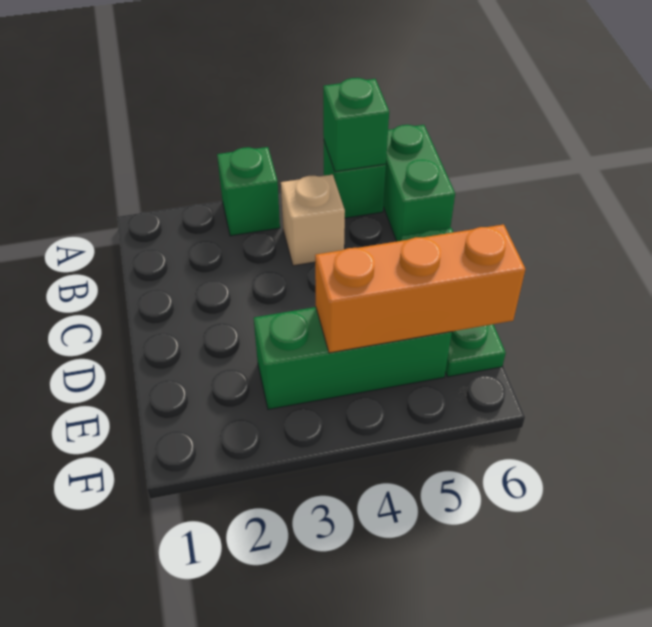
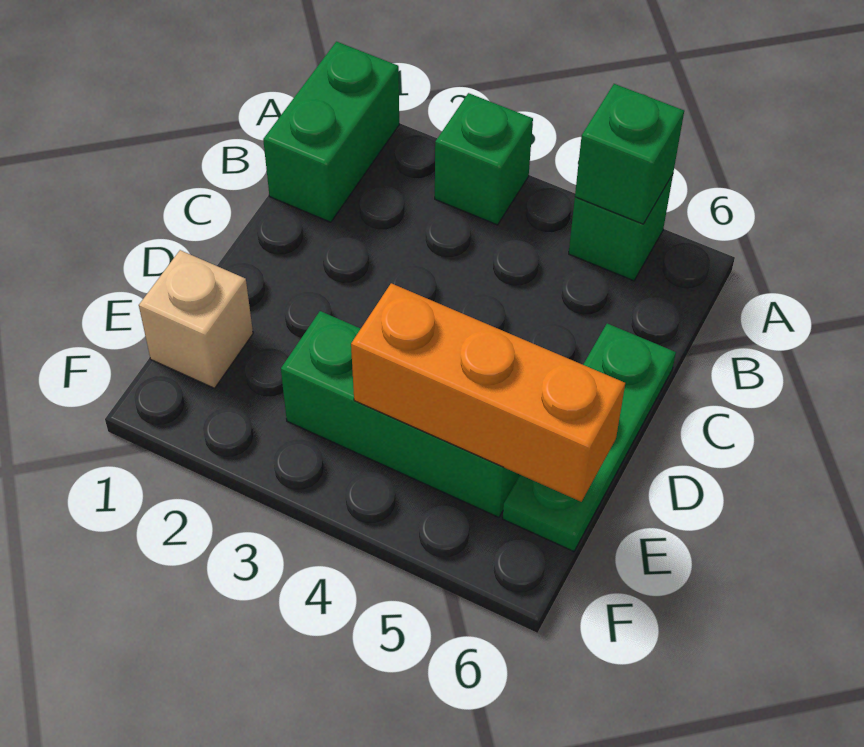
green brick A6:B6 level 1 -> green brick A1:B1 level 1
tan brick B4 level 1 -> tan brick E1 level 1

